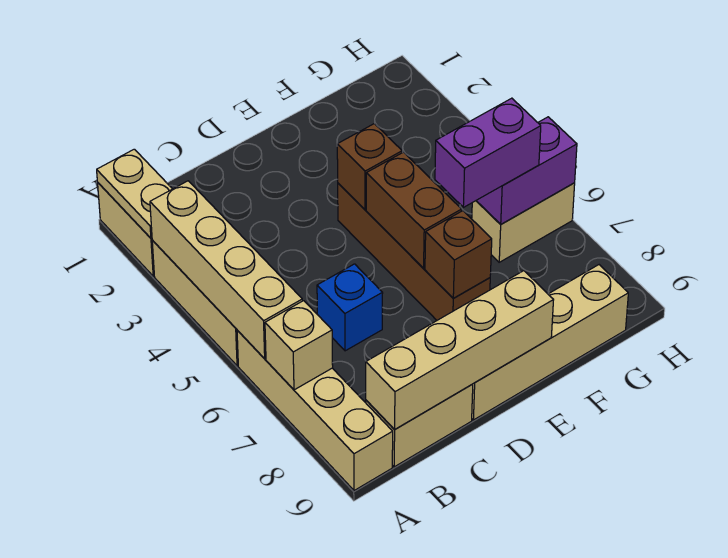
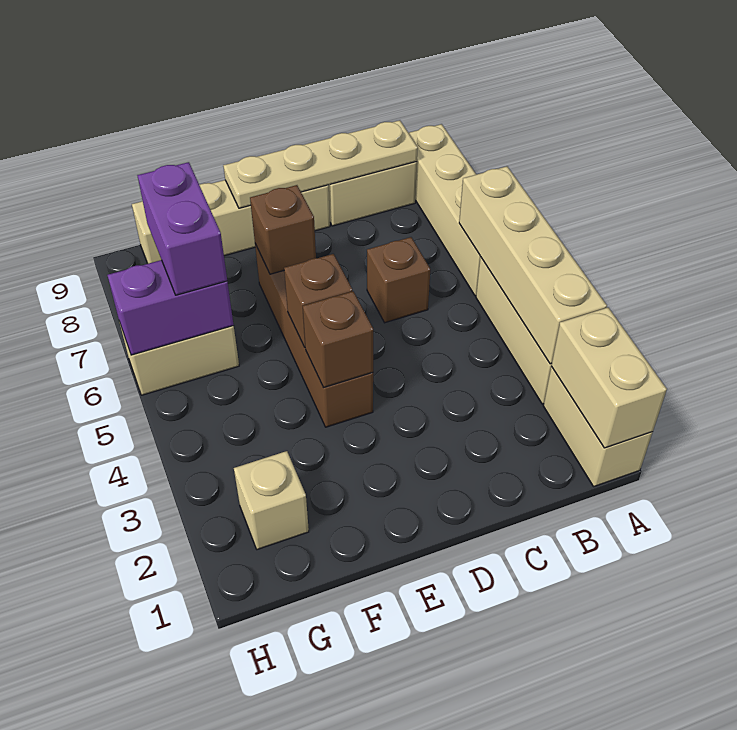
tan plate A1:A2 level 2 -> tan brick A1:A2 level 2
tan brick A7 level 2 -> tan brick G2 level 1
tan brick B9:E9 level 2 -> tan plate B9:E9 level 2
blue brick C6 level 1 -> brown brick C6 level 1
brown brick E5:E6 level 2 -> brown brick E5 level 2
purple brick F6:G6 level 3 -> purple brick G6:G7 level 3

